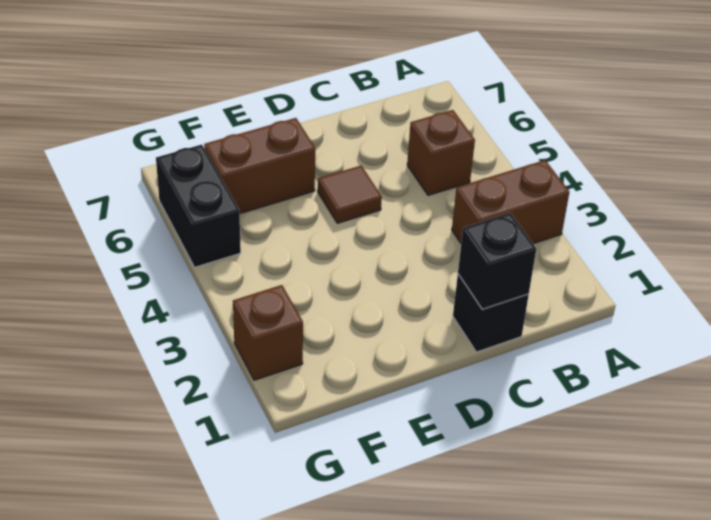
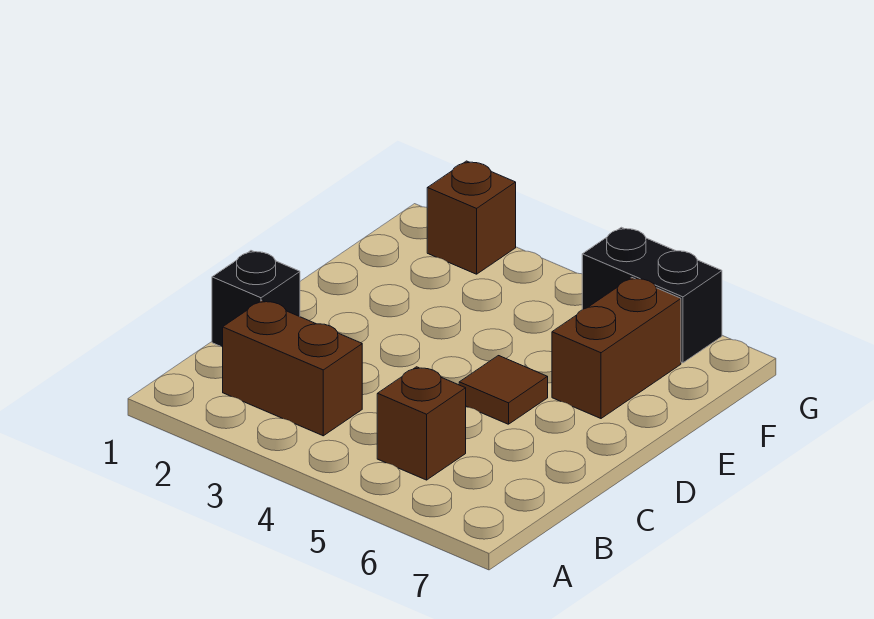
brown brick A3:B3 level 1 -> brown brick B2:B3 level 1
black brick C1 level 2 -> none

